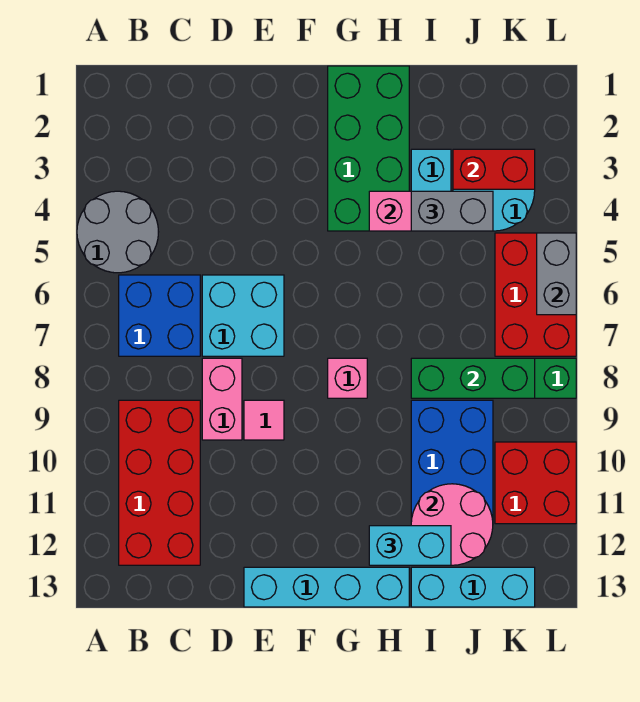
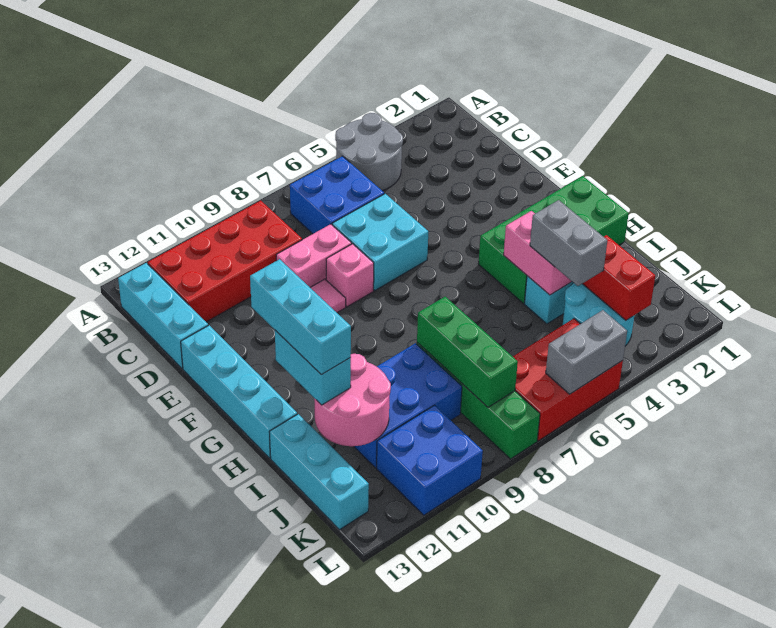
none -> cyan brick B13:D13 level 1
pink brick G8 level 1 -> pink brick E8 level 1
none -> cyan brick G12:I12 level 4
red brick K10:L11 level 1 -> blue brick K10:L11 level 1

